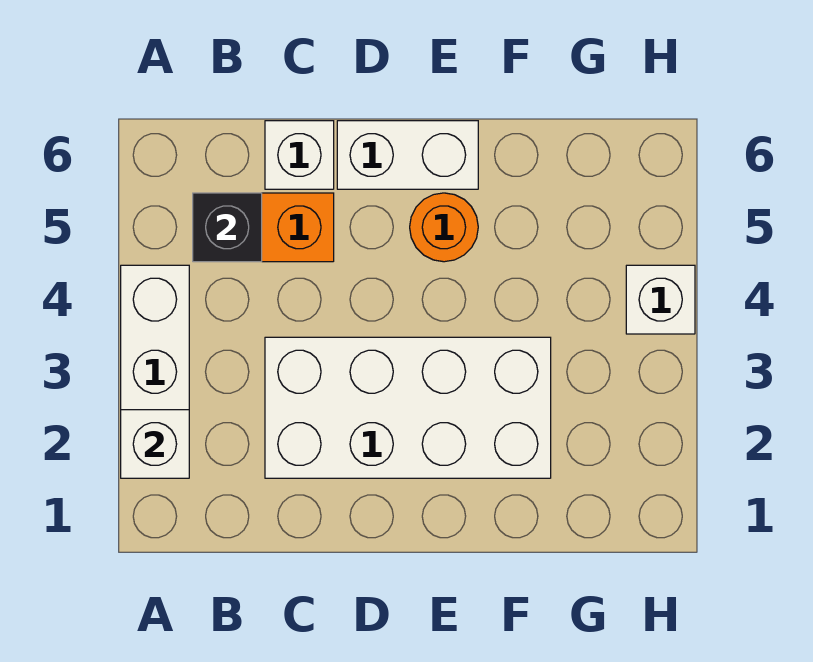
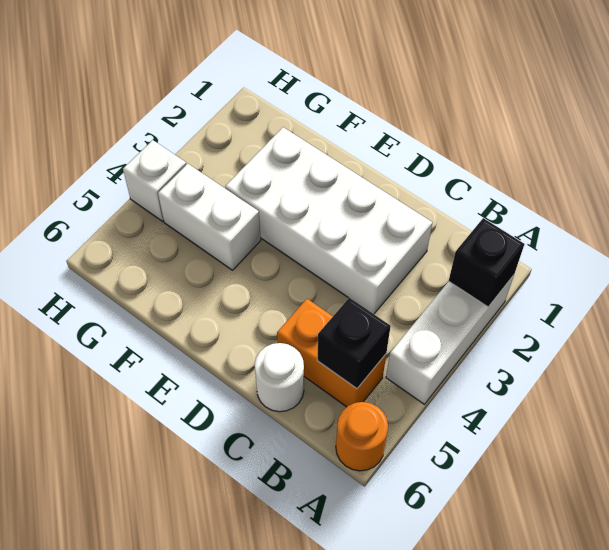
white brick A2 level 2 -> black brick A2 level 2
white brick C6 level 1 -> white round brick C6 level 1
white brick D6:E6 level 1 -> white brick F4:G4 level 1
orange round brick E5 level 1 -> orange round brick A6 level 1

